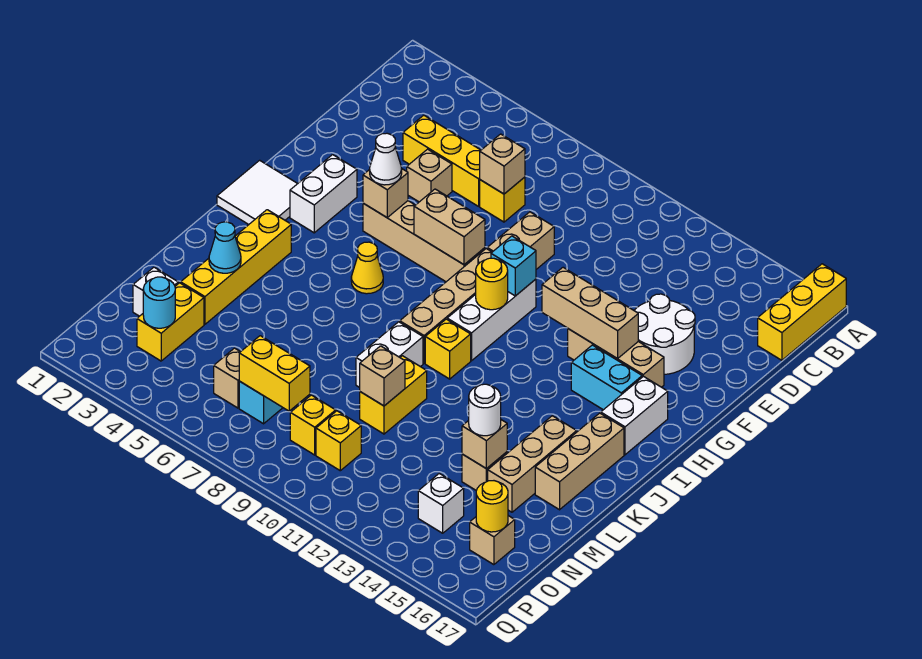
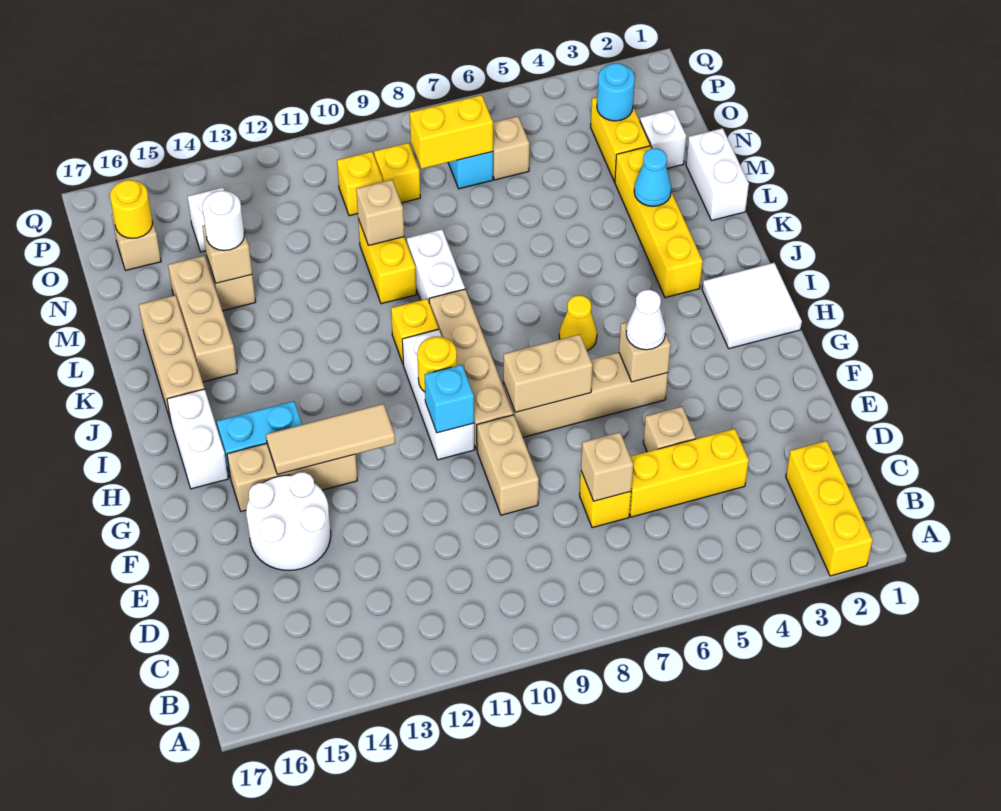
yellow brick A17:C17 level 1 -> yellow brick A2:C2 level 1
white brick G3:H3 level 1 -> white brick L1:M1 level 1
tan brick G12:G14 level 2 -> tan tile G12:G14 level 2

